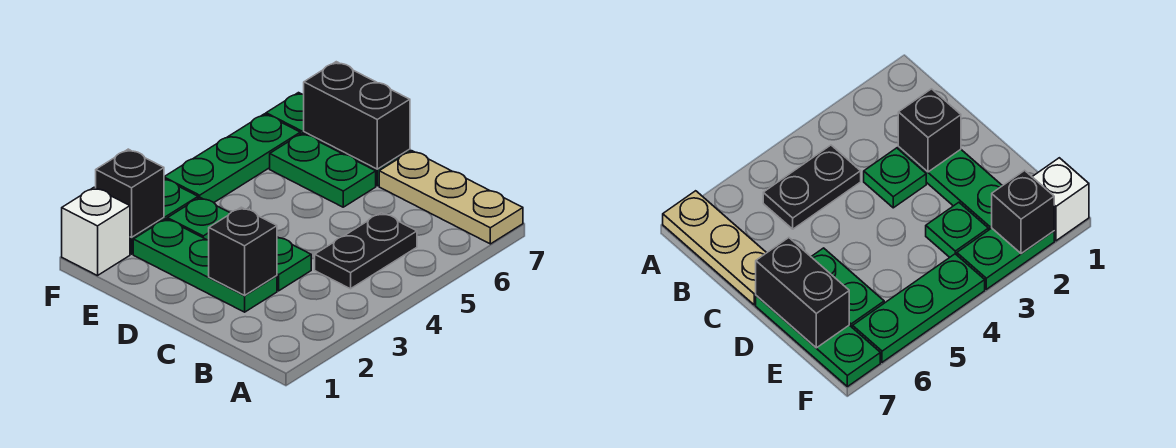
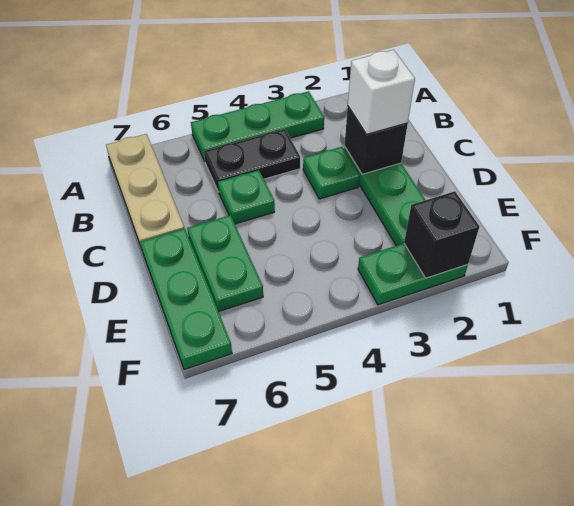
black brick D7:E7 level 2 -> none
green plate E3 level 1 -> green plate C5 level 1
white brick F1 level 1 -> white brick C2 level 3
green plate F4:F6 level 1 -> green plate A3:A5 level 1

